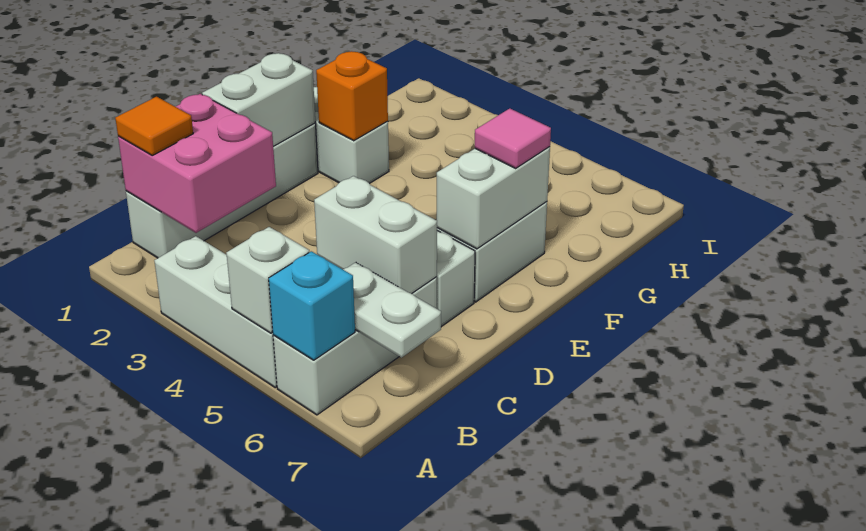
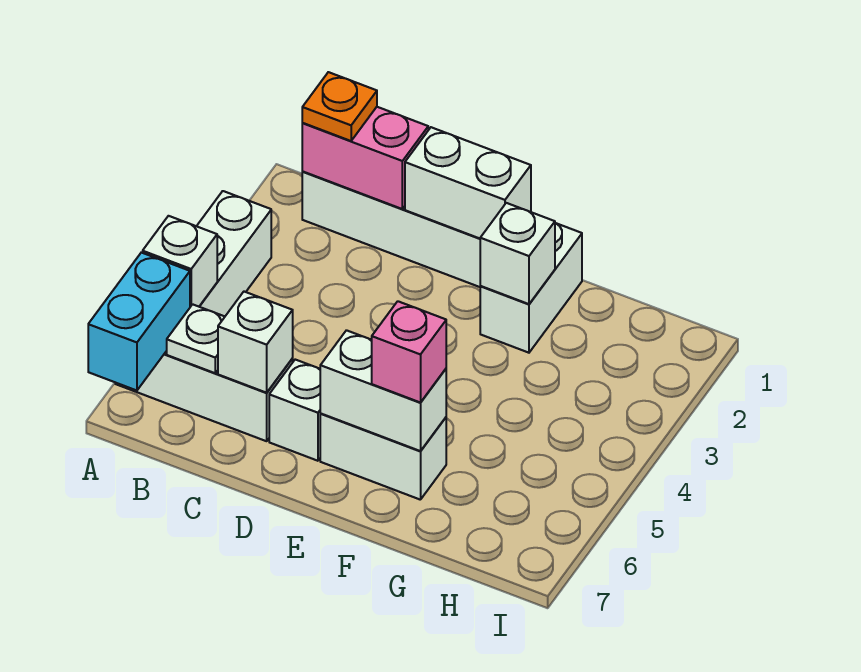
cyan brick A6 level 2 -> cyan brick A6:A7 level 2
pink brick B1:C2 level 2 -> pink brick B1:C1 level 2
orange tile B1 level 3 -> orange plate B1 level 3
white plate B6:B7 level 2 -> white plate B6 level 2
white brick C5:C6 level 2 -> white brick C6 level 2
orange brick F2 level 2 -> white brick F2 level 2
pink tile F6 level 3 -> pink brick F6 level 3

